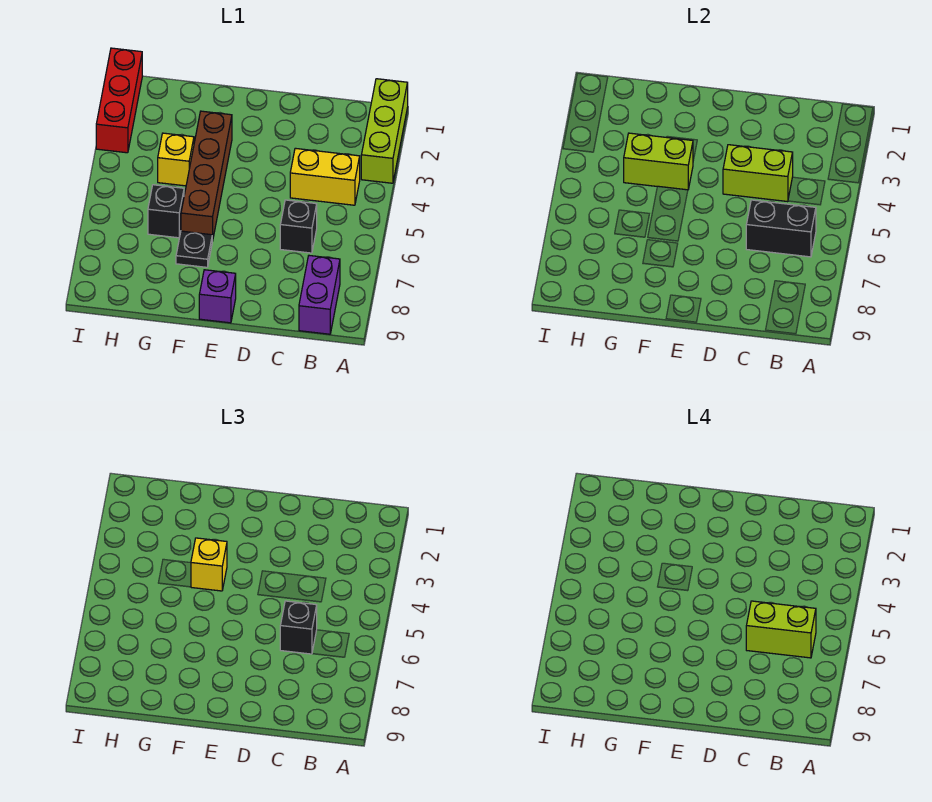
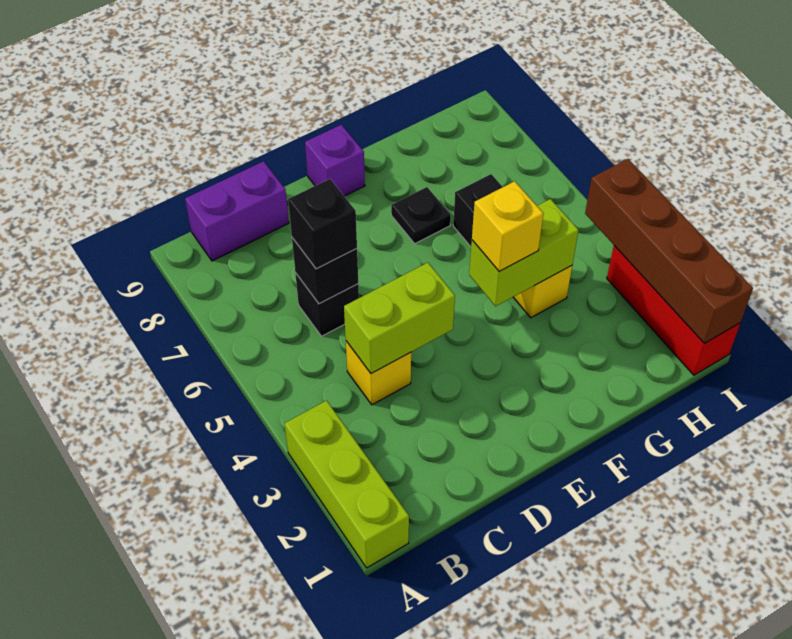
yellow brick B4:C4 level 1 -> yellow brick C4 level 1
black brick B6:C6 level 2 -> black brick C6 level 2
lime brick B6:C6 level 4 -> none
purple brick B8:B9 level 1 -> purple brick B9:C9 level 1
brown brick F3:F6 level 1 -> brown brick I1:I4 level 2

